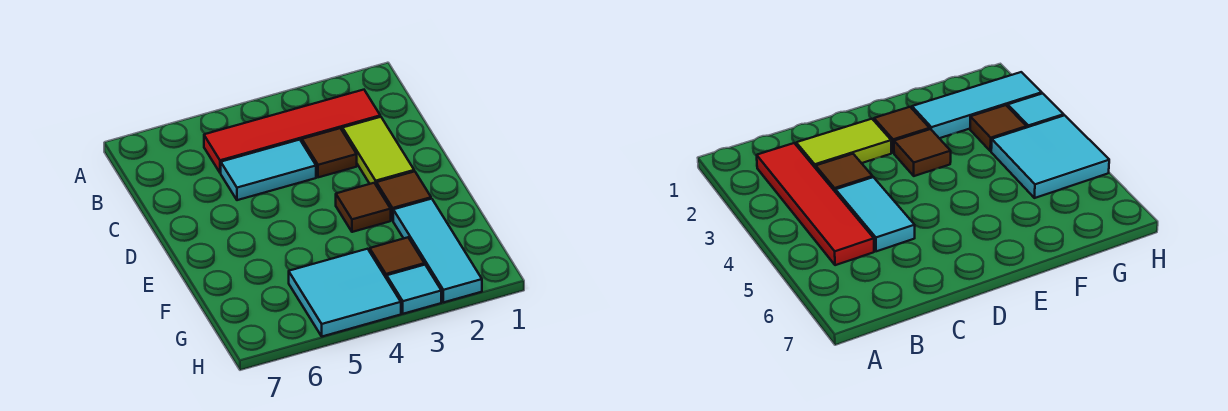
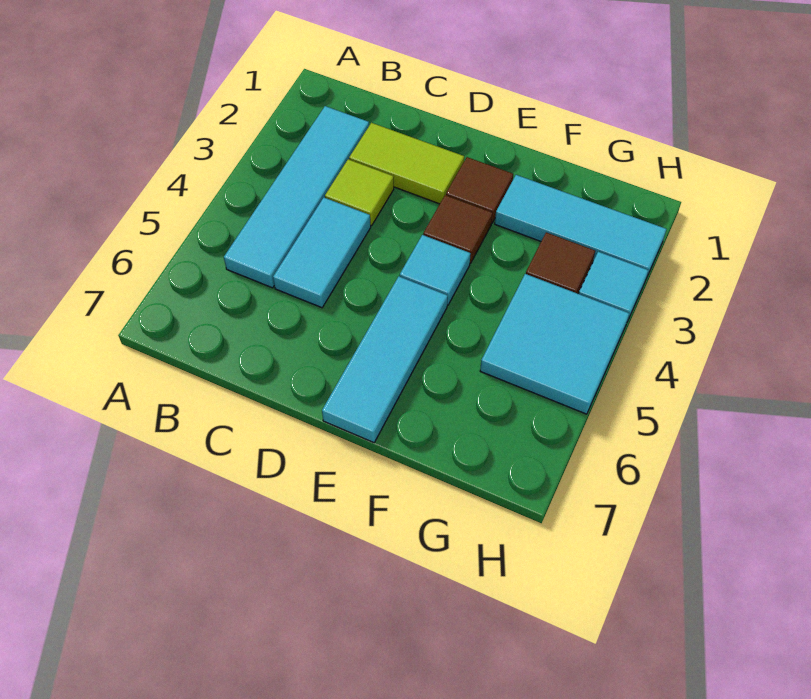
red tile B2:B5 level 1 -> cyan tile B2:B5 level 1
brown tile C3 level 1 -> lime tile C3 level 1
none -> cyan tile E4 level 1
none -> cyan tile E5:E7 level 1

